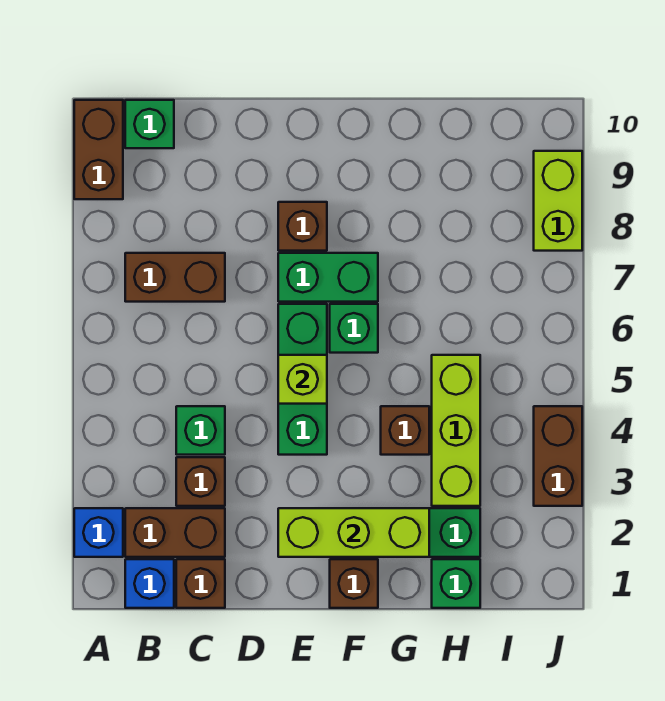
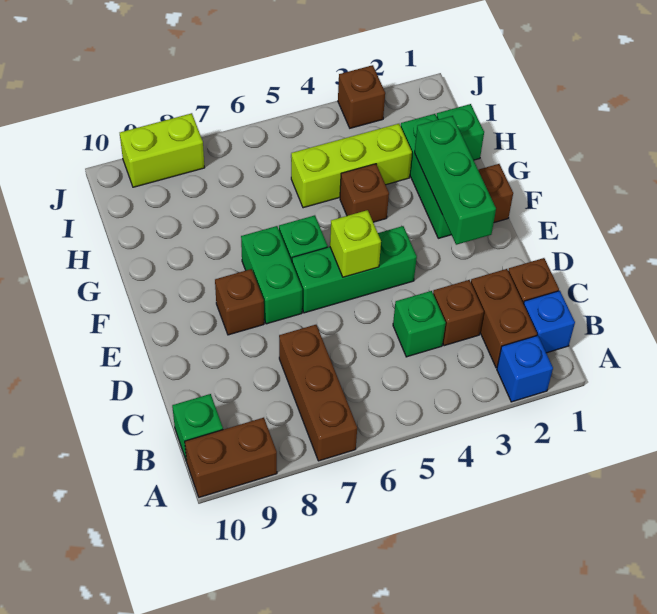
brown brick B7:C7 level 1 -> brown brick A7:C7 level 1
lime brick E2:G2 level 2 -> green brick E2:G2 level 2
brown brick J3:J4 level 1 -> brown brick J3 level 1

